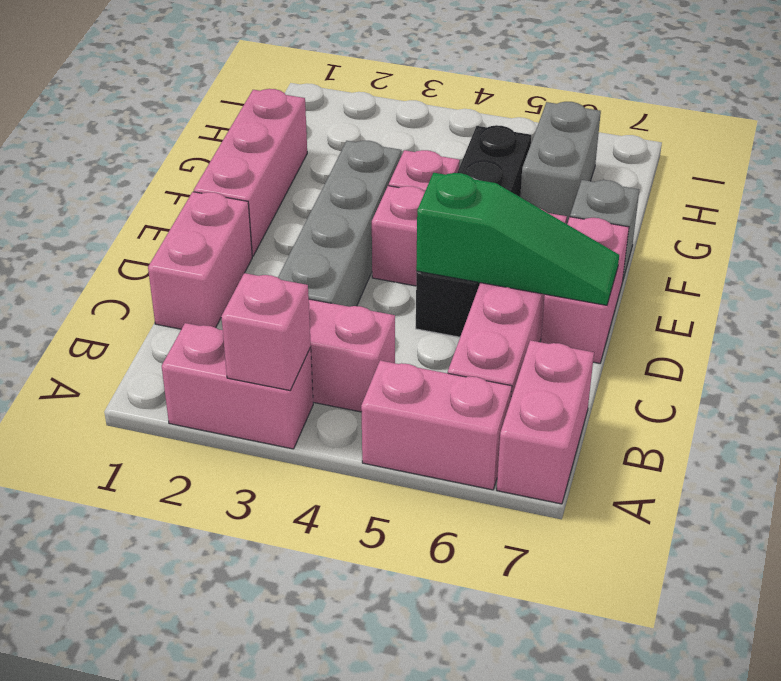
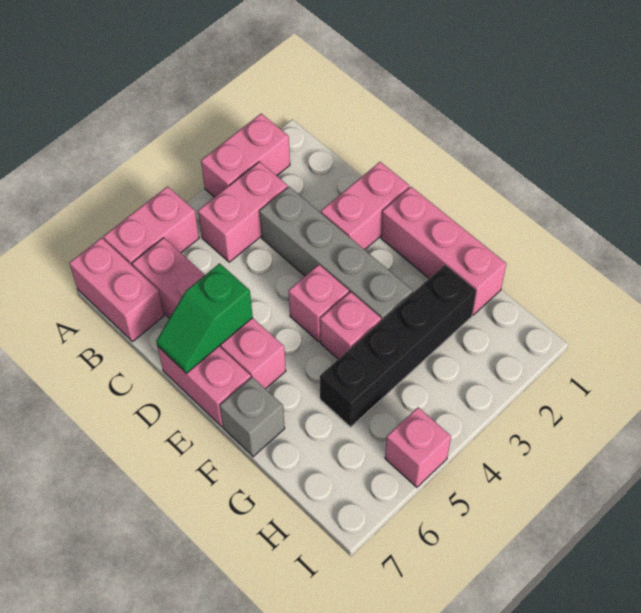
pink brick A3 level 2 -> pink brick I5 level 1
pink brick C1:D1 level 1 -> pink brick D1:D2 level 1
black brick D5:G5 level 1 -> black brick G2:G5 level 1
green slope D5:D7 level 2 top 5 -> green slope D6:D7 level 2 top 6
grey brick G6:H6 level 1 -> none

